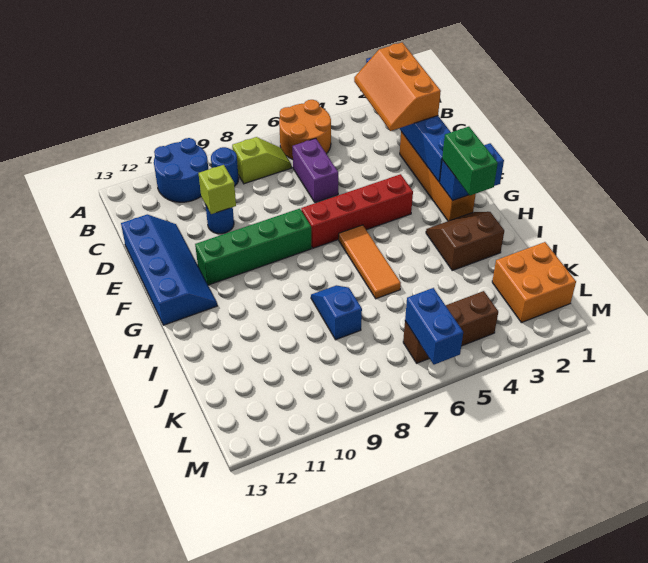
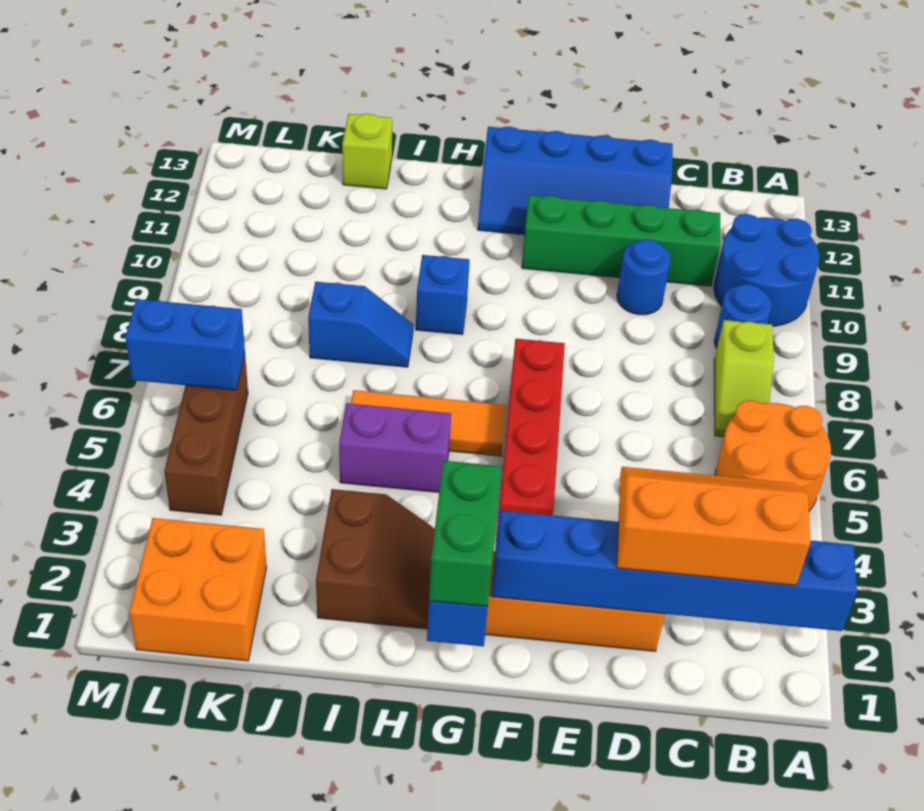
purple brick C6:D6 level 1 -> purple brick H5:I5 level 1
lime brick D10 level 2 -> lime brick J13 level 1
green brick F8:F11 level 1 -> green brick C11:F11 level 1
green brick G2:H2 level 3 -> green brick G1:G2 level 3
none -> blue brick H9 level 1

